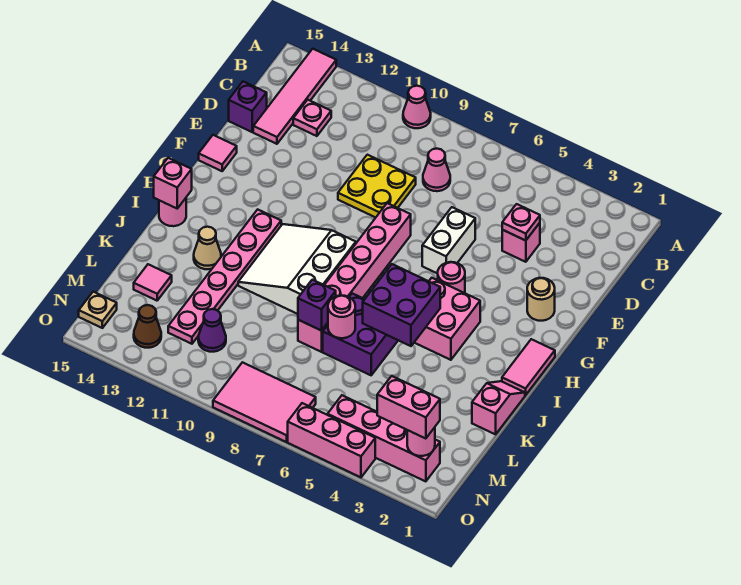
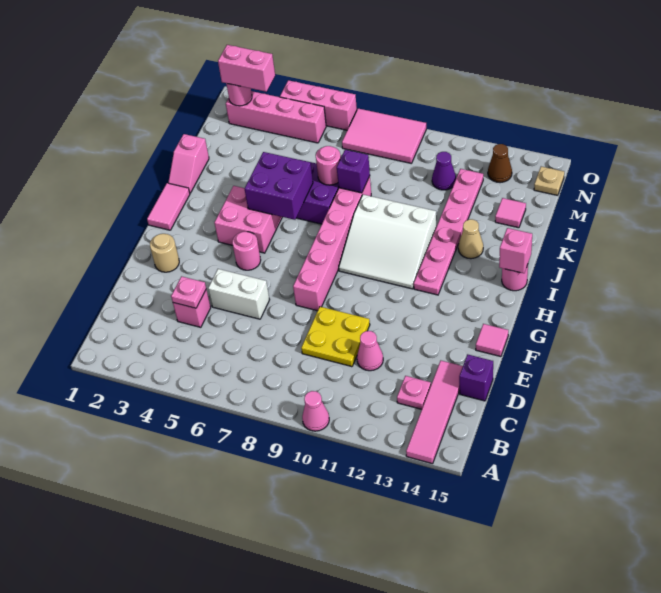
pink cone C8 level 1 -> pink cone D11 level 1
white brick E6:F6 level 1 -> white brick E5:E6 level 1
white slope H9:J11 level 1 top 9 -> white slope H9:J11 level 1 top J

